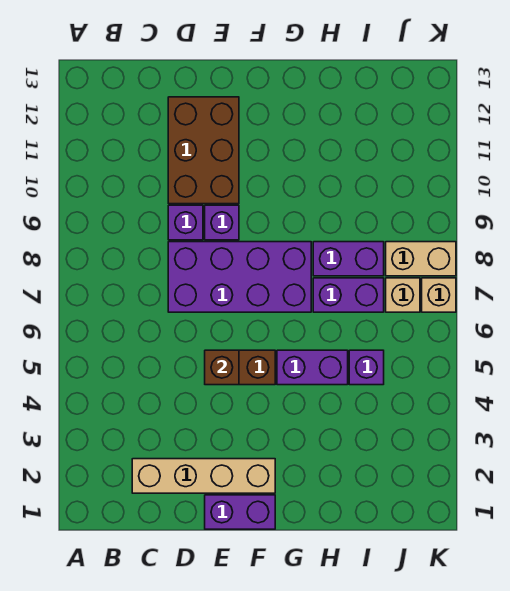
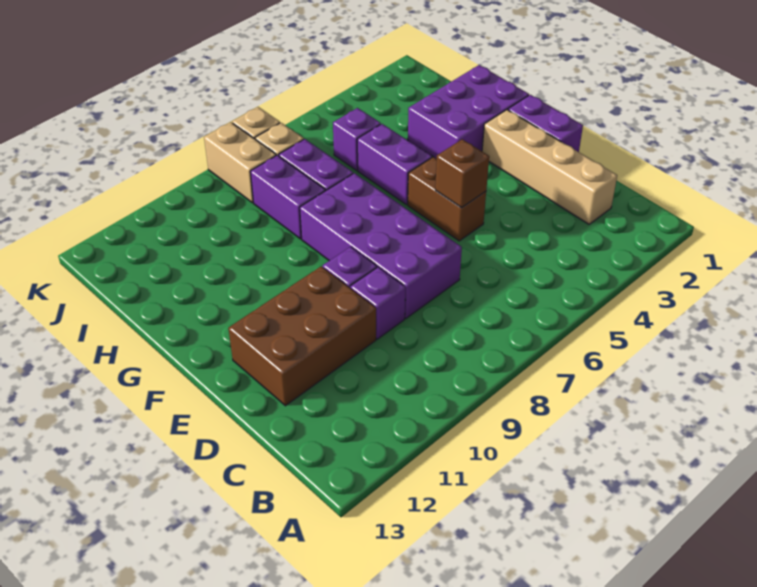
none -> purple brick G1:H3 level 1

